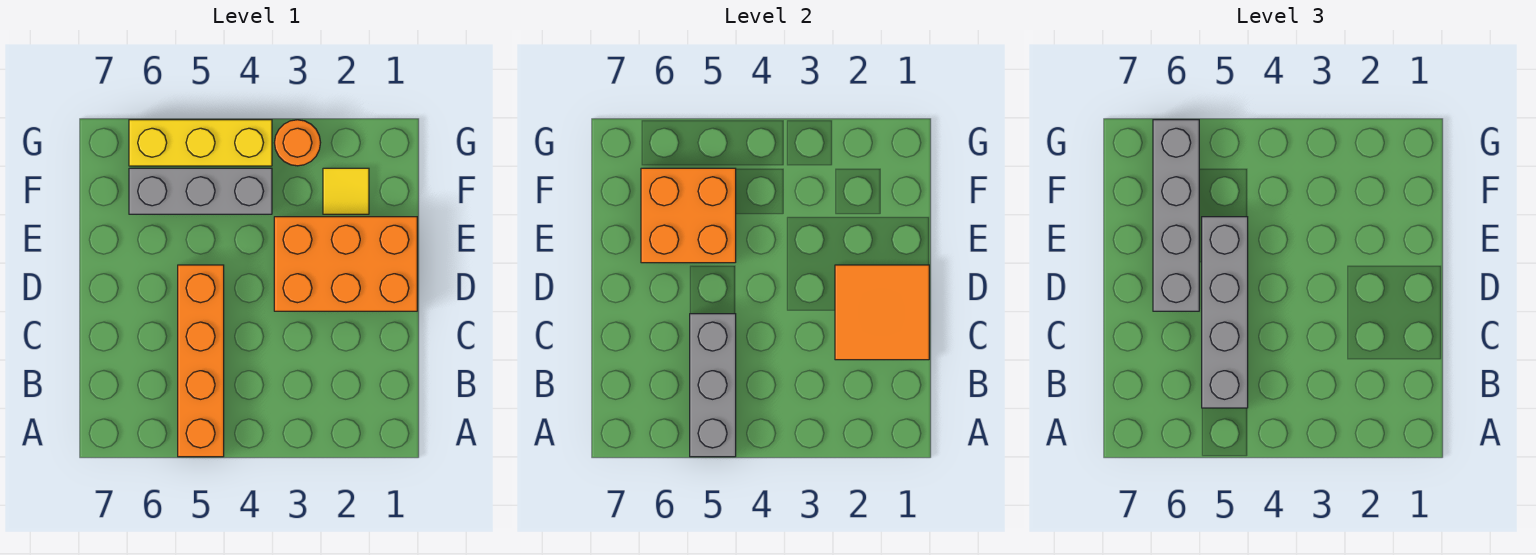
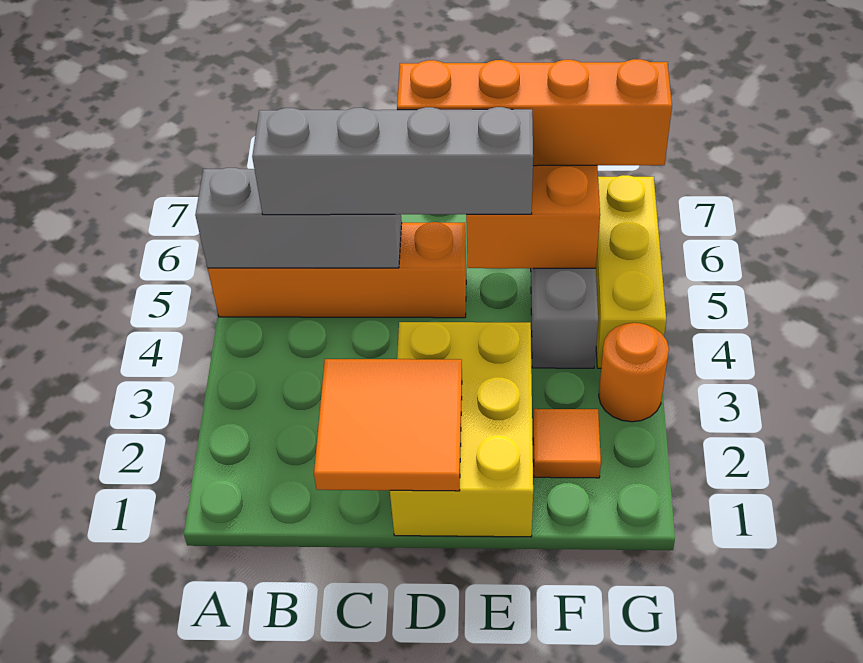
orange brick D1:E3 level 1 -> yellow brick D1:E3 level 1
grey brick D6:G6 level 3 -> orange brick D6:G6 level 3
yellow tile F2 level 1 -> orange tile F2 level 1

